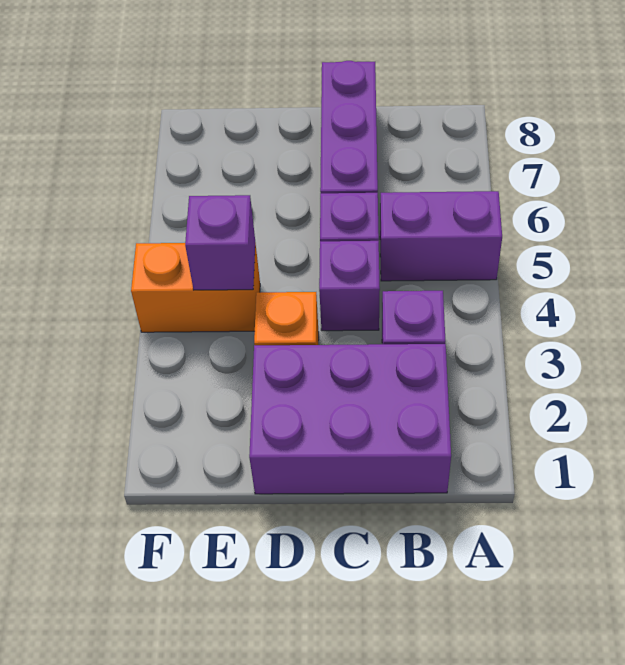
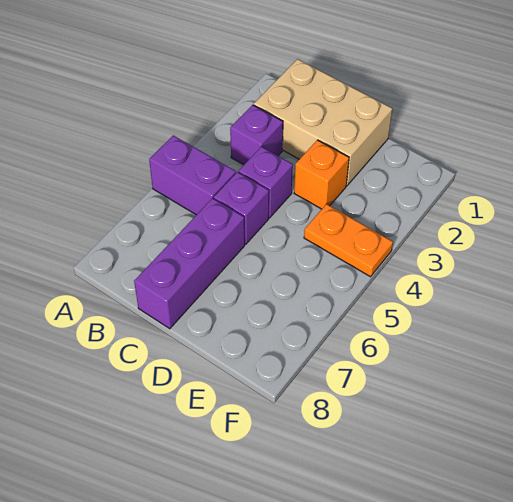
purple brick B1:D2 level 1 -> tan brick B1:D2 level 1
orange brick E4:F4 level 1 -> orange plate E4:F4 level 1
purple brick E4 level 2 -> none

